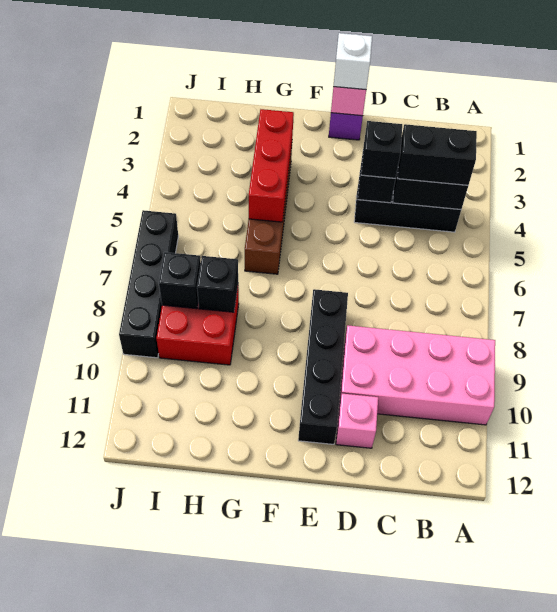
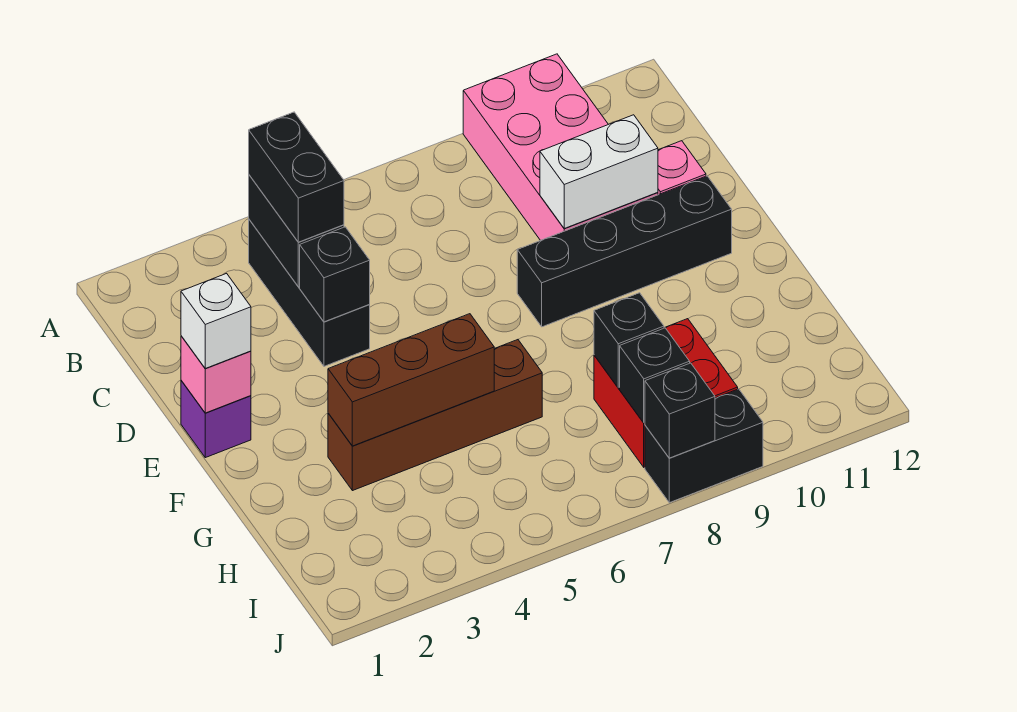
black brick D4 level 3 -> black brick J8 level 2
none -> white brick D9:D10 level 2
red brick G3:G5 level 2 -> brown brick G3:G5 level 2
black brick J6:J9 level 1 -> black brick J8:J9 level 1

